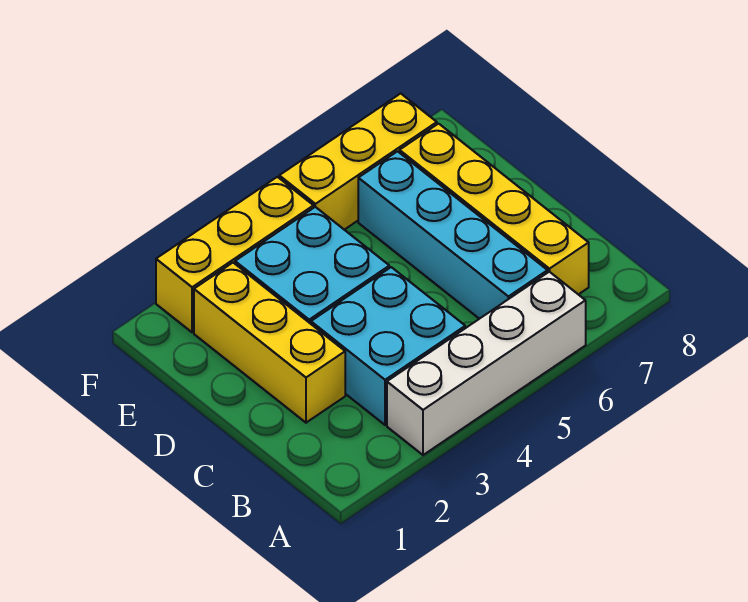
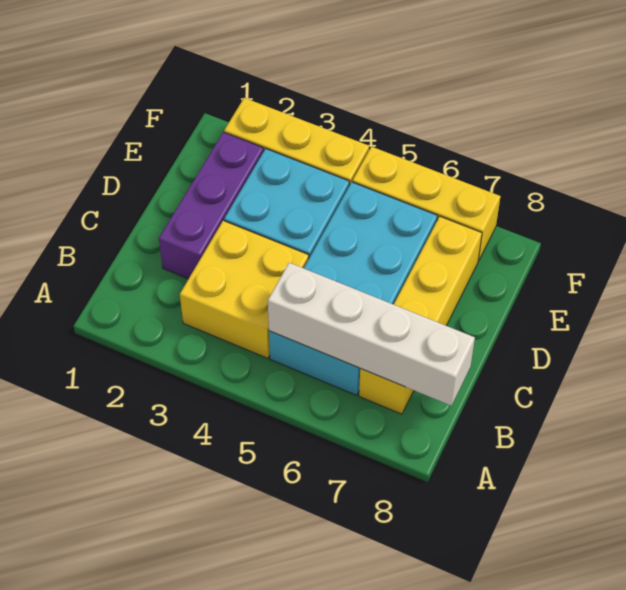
white brick A3:A6 level 1 -> white brick B5:B8 level 2
cyan brick B3:C4 level 1 -> yellow brick B3:C4 level 1
cyan brick B6:E6 level 1 -> cyan brick B5:E6 level 1
yellow brick C2:E2 level 1 -> purple brick C2:E2 level 1

